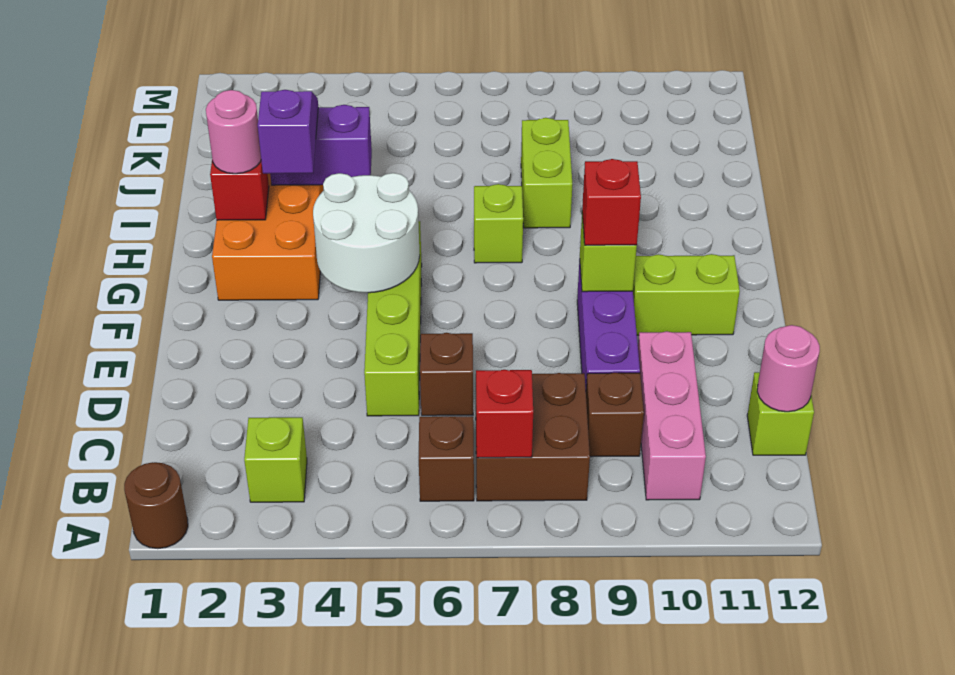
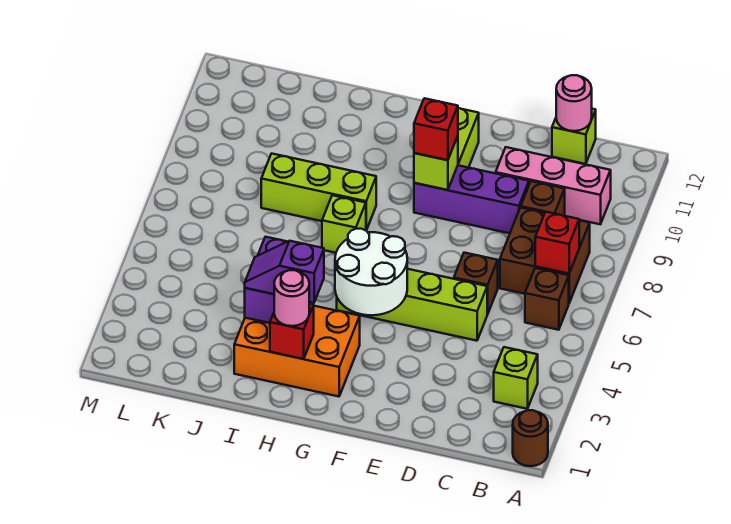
lime brick I8:J8 level 1 -> lime brick H8:J8 level 1

